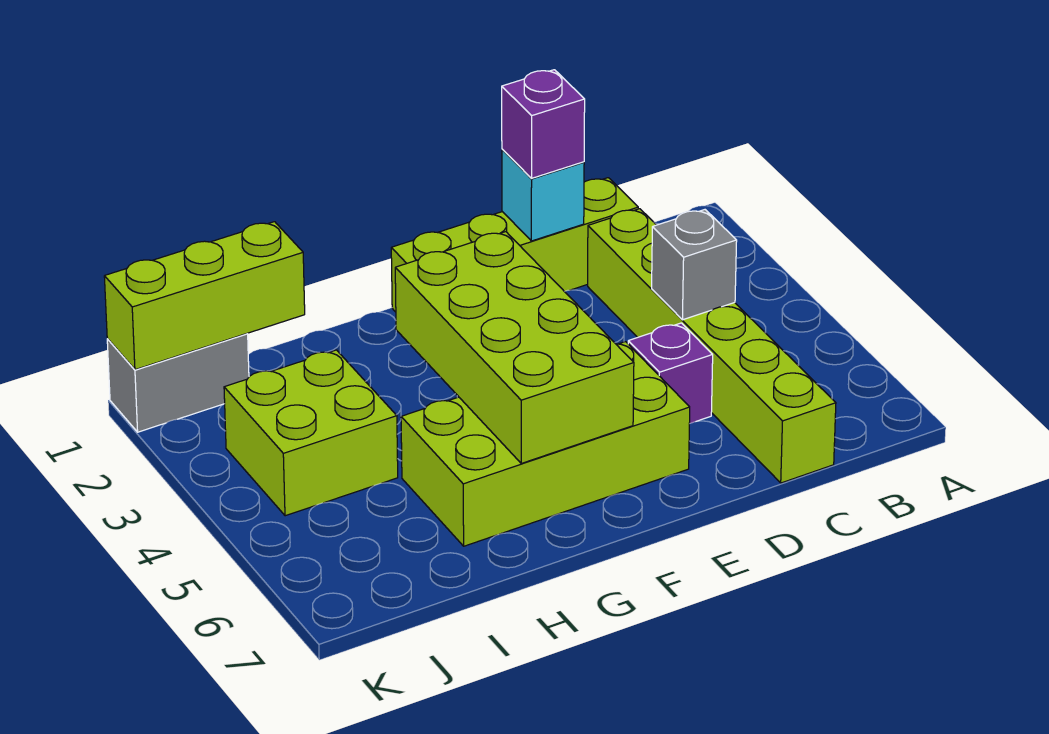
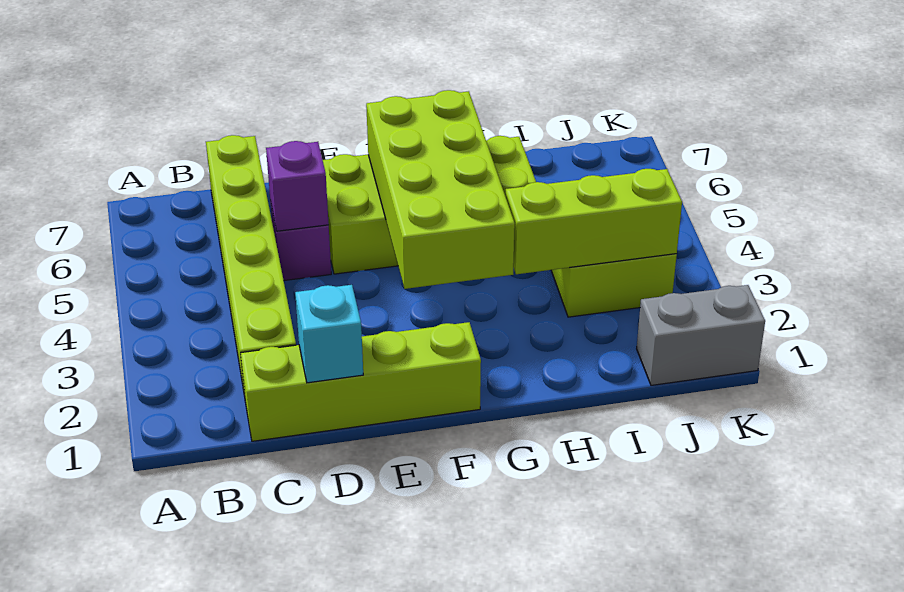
grey brick C4 level 2 -> none
purple brick D1 level 3 -> purple brick D5 level 2
lime brick I1:K1 level 2 -> lime brick H3:J3 level 2

